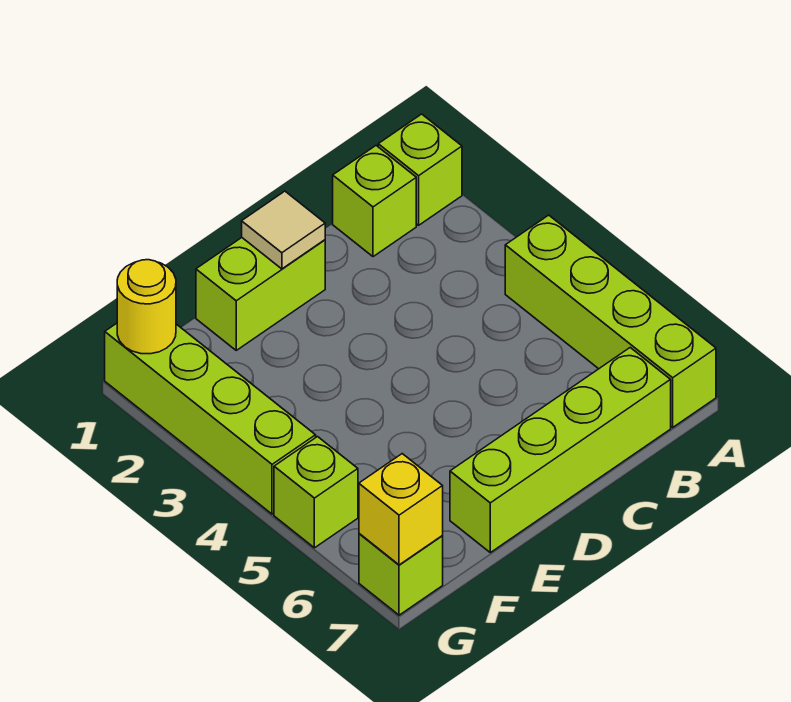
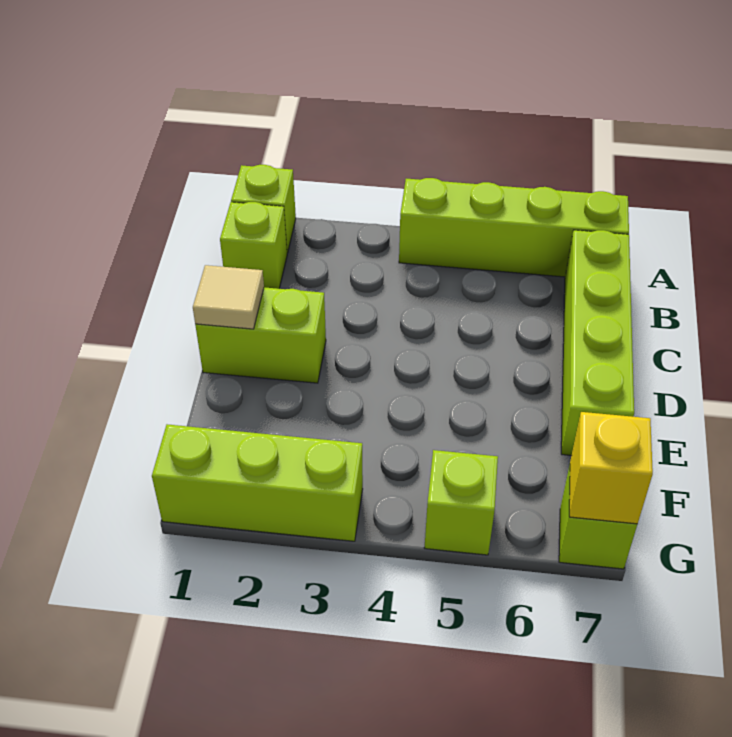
lime brick D1:E1 level 1 -> lime brick D1:D2 level 1
lime brick G1:G4 level 1 -> lime brick G1:G3 level 1
yellow round brick G1 level 2 -> none

